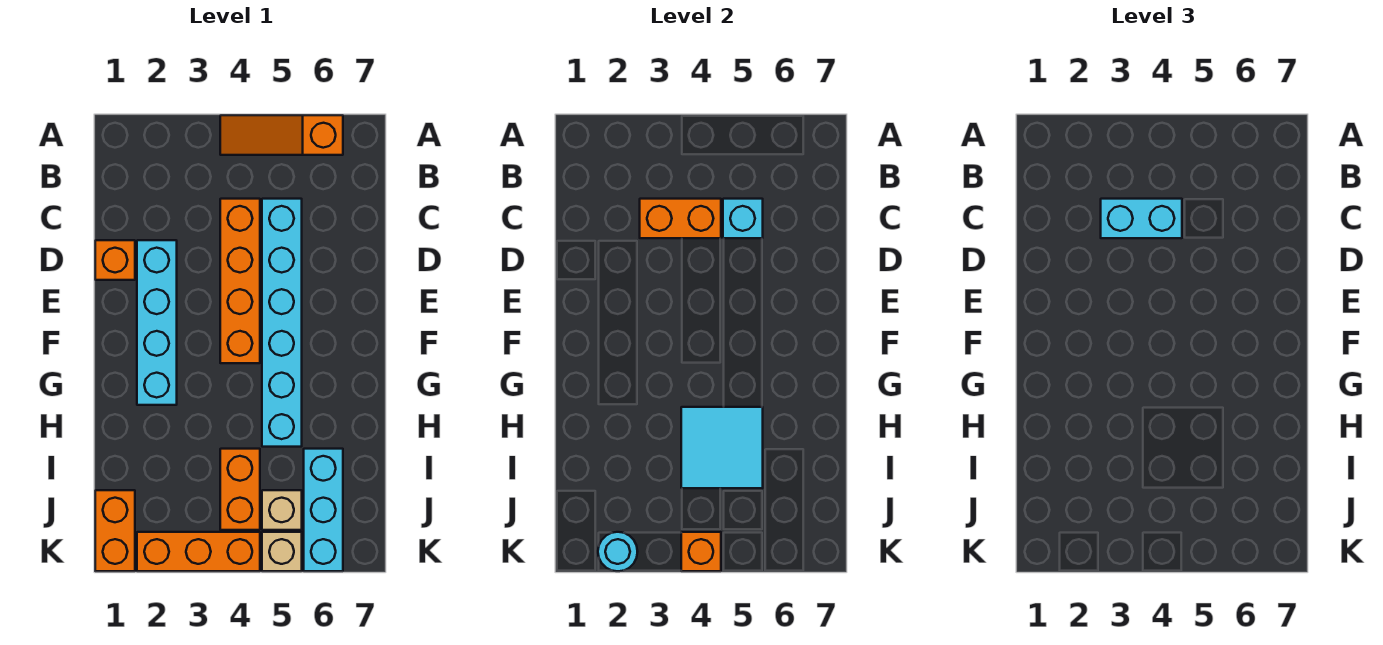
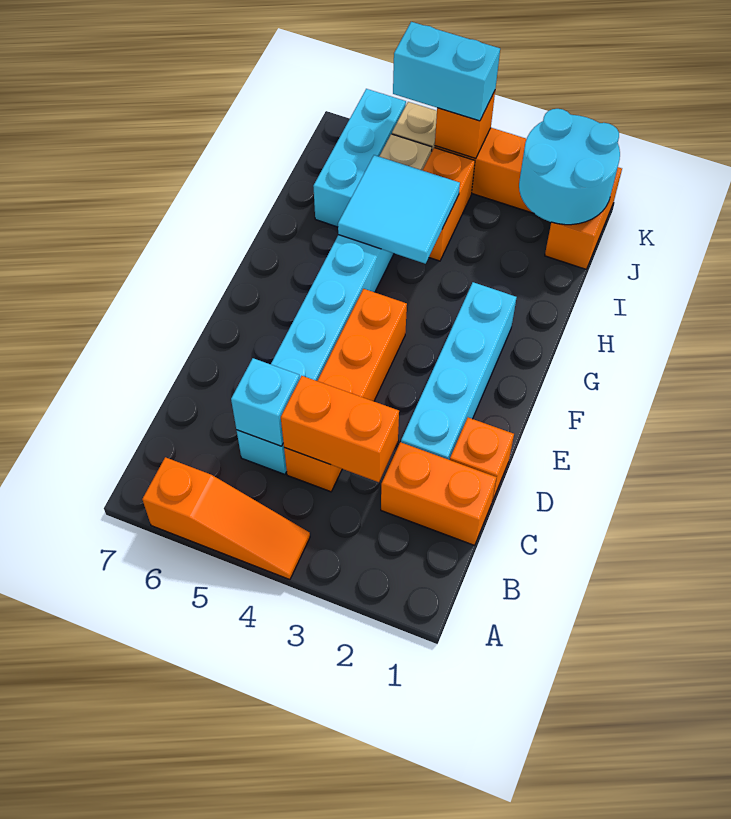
none -> orange brick C1:C2 level 1
cyan brick C3:C4 level 3 -> cyan brick K4:K5 level 3
cyan round brick K2 level 2 -> cyan round brick J1:K2 level 2

